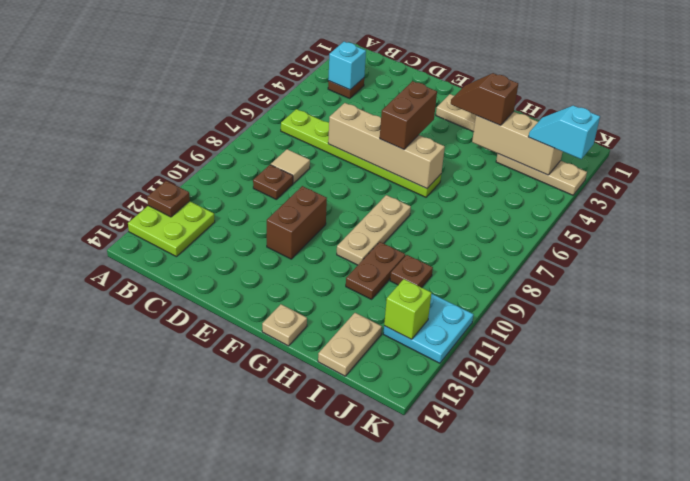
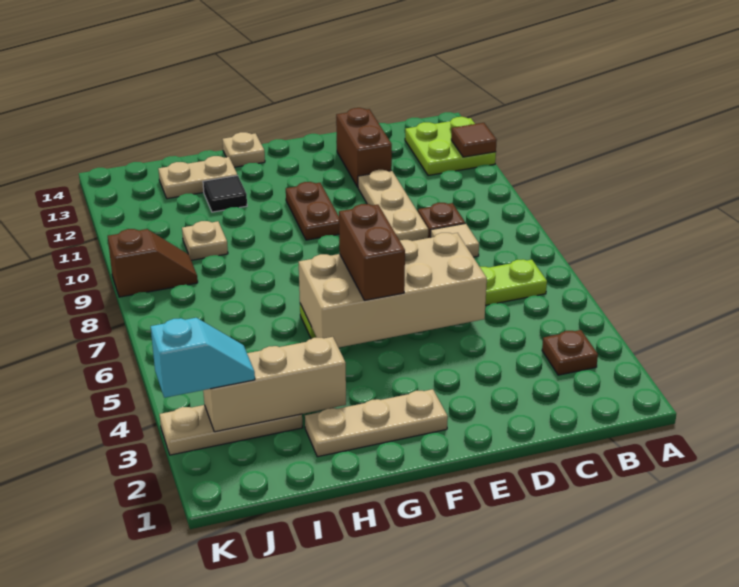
brown plate A12 level 2 -> brown tile A12 level 2
cyan brick B3 level 2 -> none
tan brick D6:G6 level 2 -> tan brick D5:G6 level 2
brown brick E10:E11 level 1 -> brown brick D12:D13 level 1
brown slope G3:H3 level 3 top H -> brown slope J9:K9 level 1 top K
tan plate G8:G10 level 1 -> tan plate D9:D11 level 1
brown plate H10:H11 level 1 -> brown plate F10:F11 level 1
none -> black tile H12 level 1
brown plate I10 level 1 -> tan plate I10 level 1
tan plate I13:I14 level 1 -> tan plate H13:I13 level 1
cyan plate J11:K12 level 1 -> none
lime brick J12 level 2 -> none

